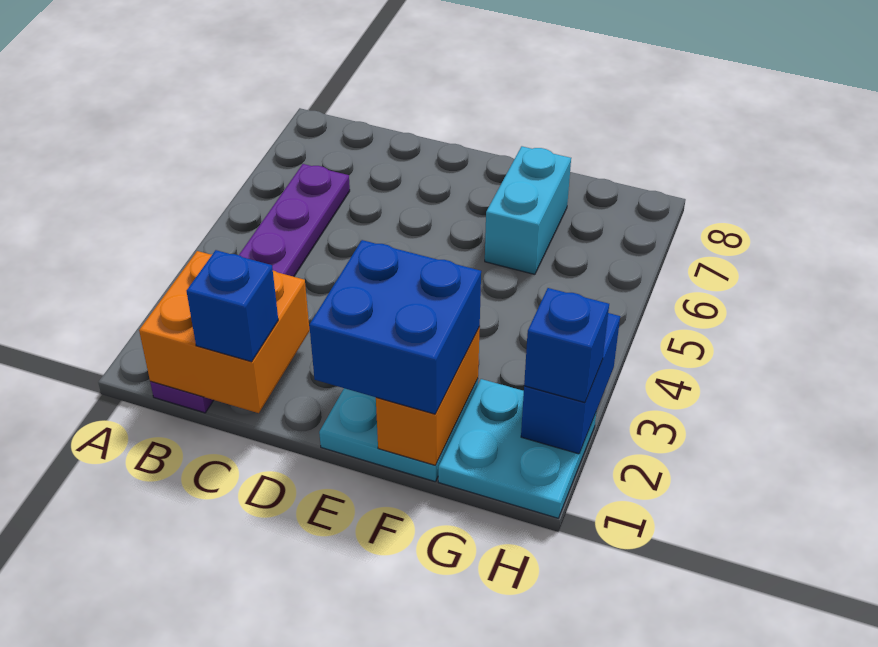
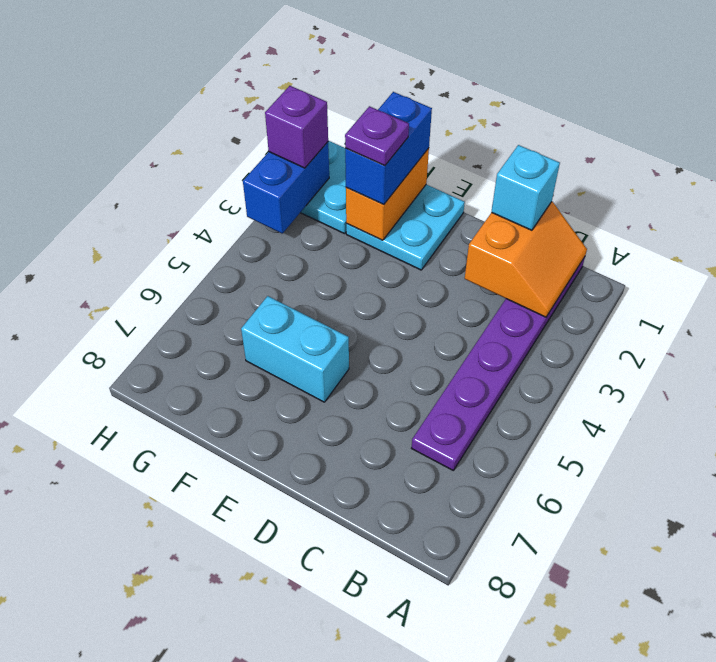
orange brick B1:C2 level 2 -> orange slope B1:C2 level 2 top C
blue brick C1 level 3 -> cyan brick C1 level 3
blue brick E1:F2 level 3 -> blue brick F1:F2 level 3
none -> purple plate F2 level 4
cyan brick F6:F7 level 1 -> cyan brick E6:F6 level 1
blue brick H2 level 3 -> purple brick H2 level 3

